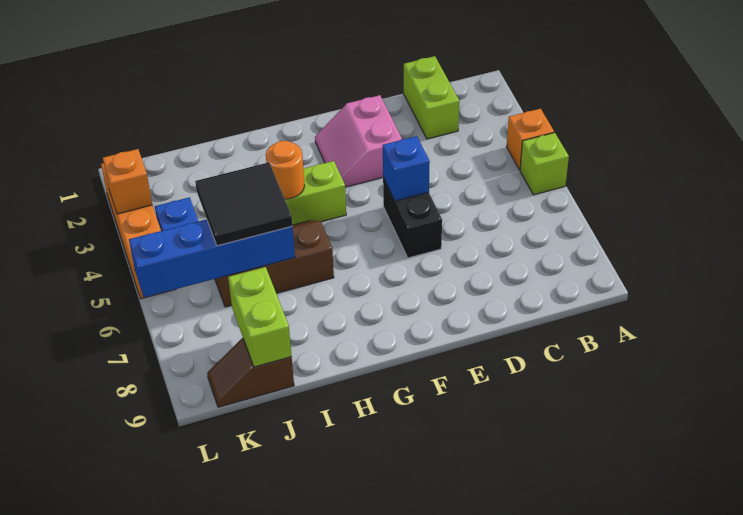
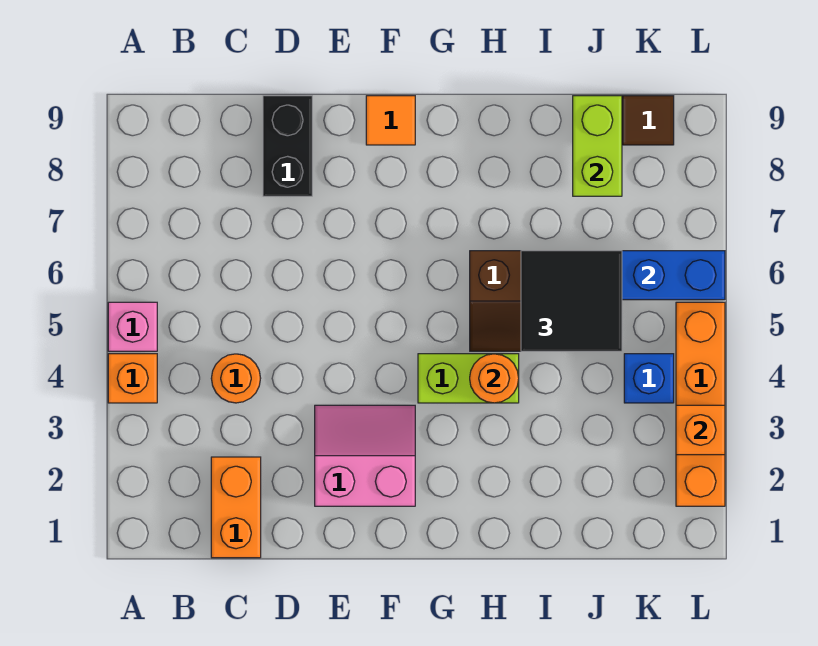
lime brick A5 level 1 -> pink brick A5 level 1
lime brick C1:C2 level 1 -> orange brick C1:C2 level 1
none -> orange round brick C4 level 1
pink slope E2:F3 level 1 top E -> pink slope E2:F3 level 1 top 2
black brick E5:E6 level 1 -> black brick D8:D9 level 1
blue brick E5 level 2 -> none
none -> orange tile F9 level 1

